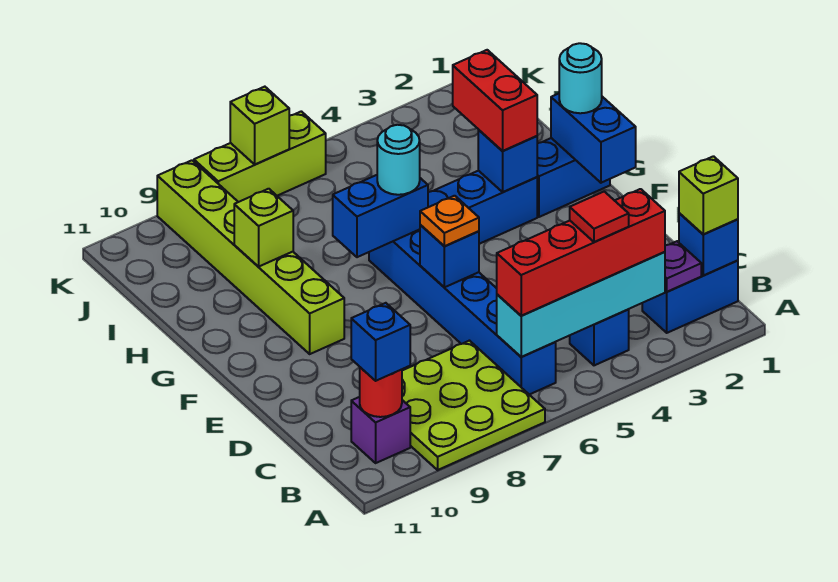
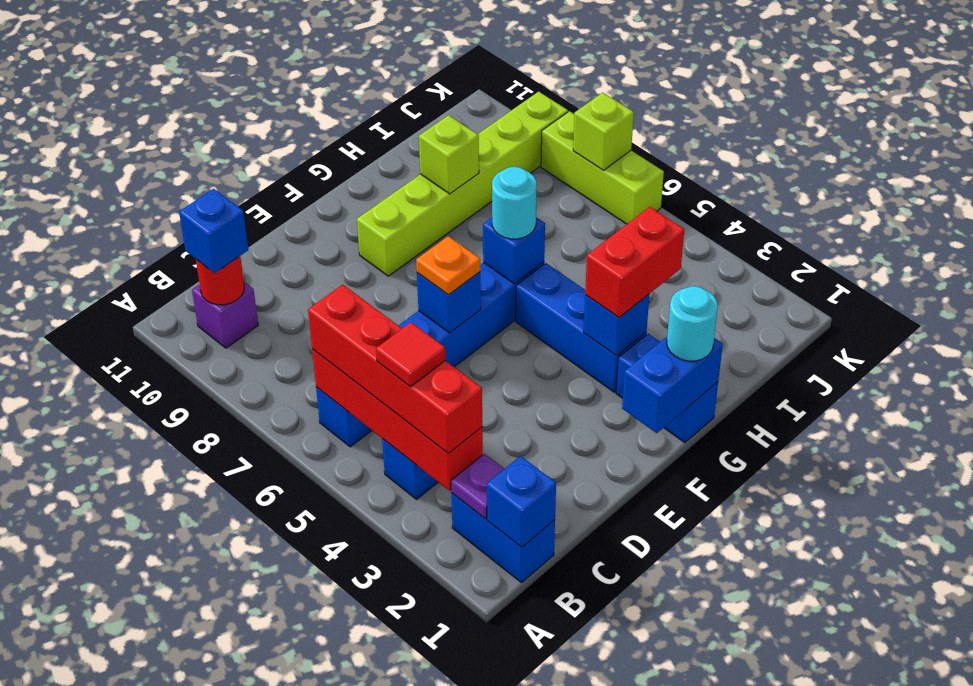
lime plate A7:C9 level 1 -> none
lime brick B1 level 3 -> none
cyan brick B3:B6 level 2 -> red brick B3:B6 level 2
blue brick G6:G7 level 2 -> blue brick G6 level 2

